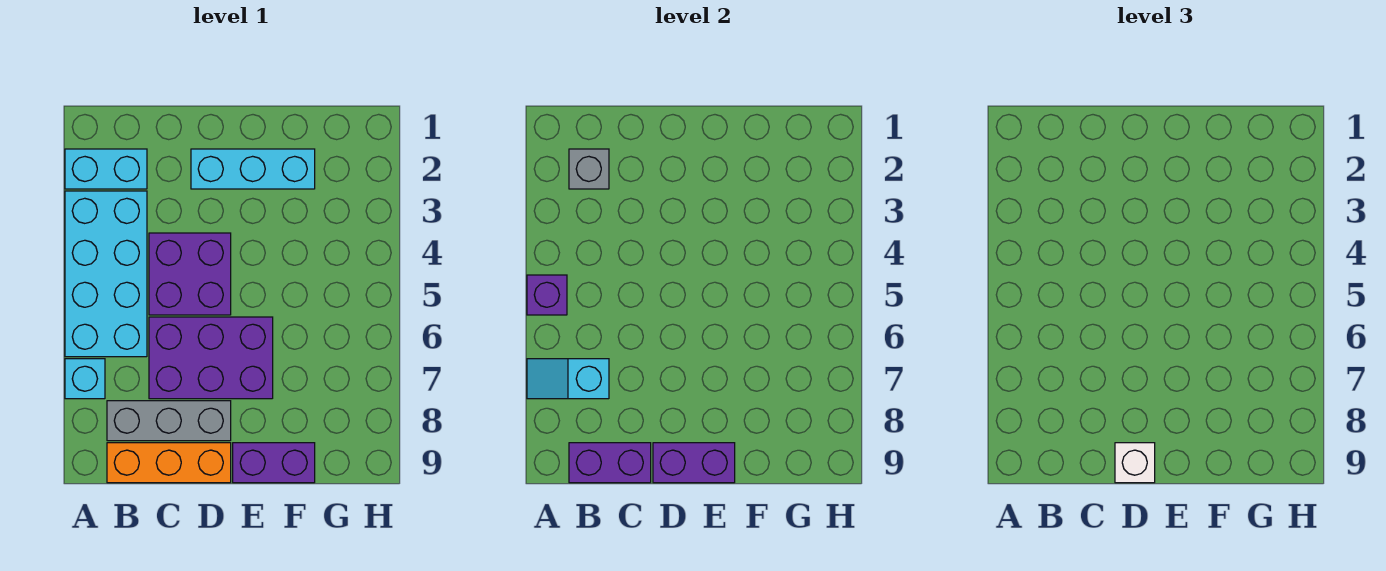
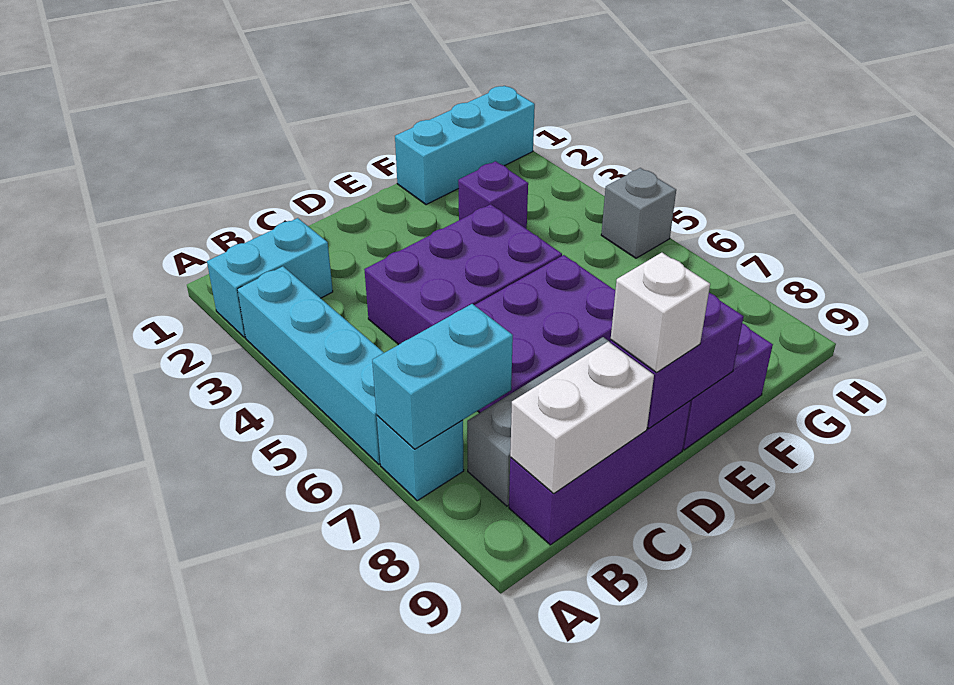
cyan brick A3:B6 level 1 -> cyan brick A3:A6 level 1
purple brick A5 level 2 -> purple brick F3 level 1
cyan slope A7:B7 level 2 top B -> cyan brick A7:B7 level 2
grey brick B2 level 2 -> grey brick H5 level 1
orange brick B9:D9 level 1 -> purple brick B9:D9 level 1
purple brick B9:C9 level 2 -> white brick B9:C9 level 2
purple brick C4:D5 level 1 -> purple brick C4:E5 level 1
cyan brick D2:F2 level 1 -> cyan brick F1:H1 level 1

